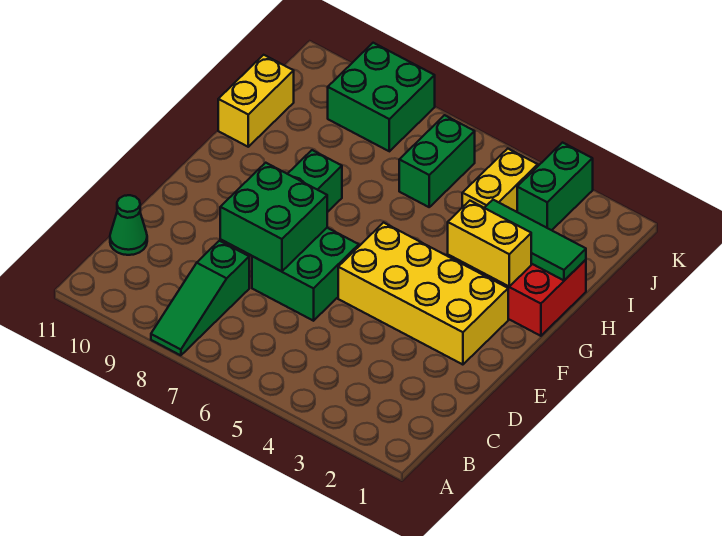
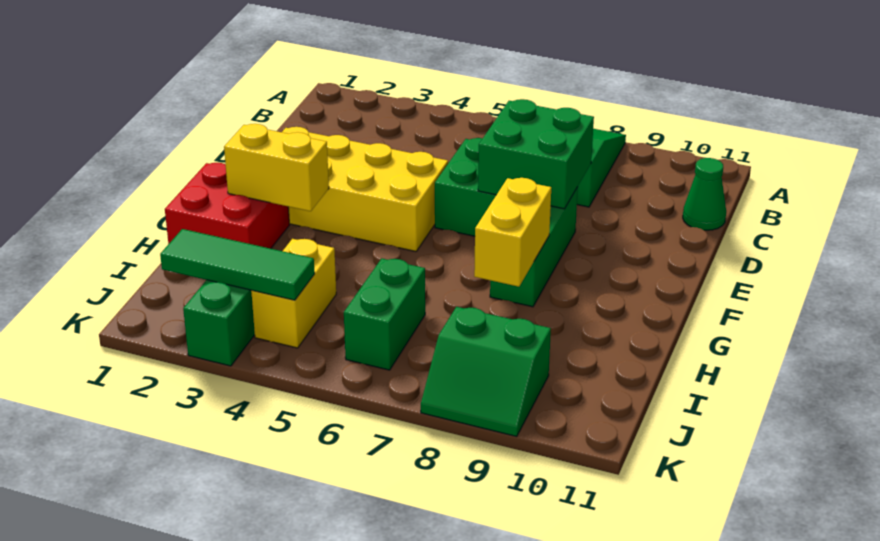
green tile H1:H3 level 2 -> green tile J2:J4 level 2
yellow brick H11:I11 level 1 -> yellow brick G8:H8 level 2
green brick J8:K9 level 1 -> green slope J8:K9 level 1 top J

